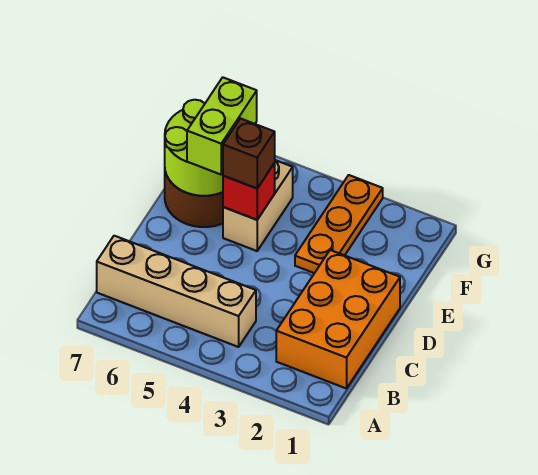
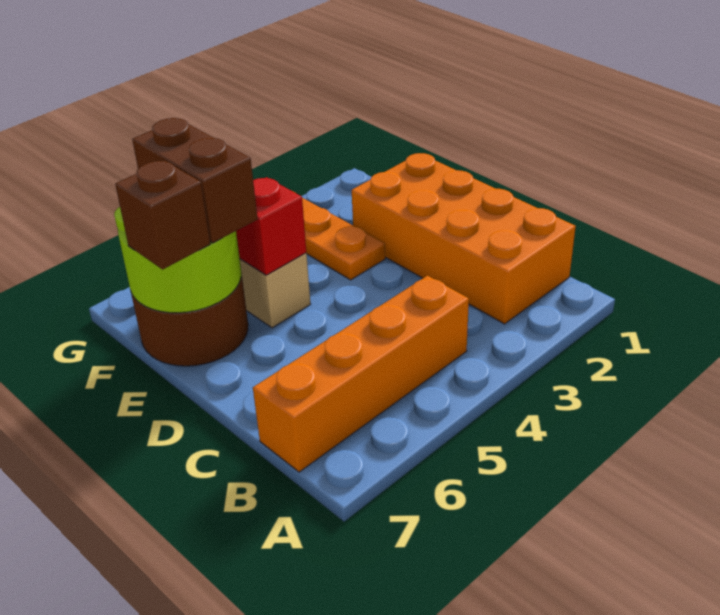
orange brick B1:D2 level 1 -> orange brick B1:E2 level 1
tan brick B4:B7 level 1 -> orange brick B4:B7 level 1
brown brick E5 level 3 -> brown brick E7 level 3
lime brick E6:F6 level 3 -> brown brick E6:F6 level 3

